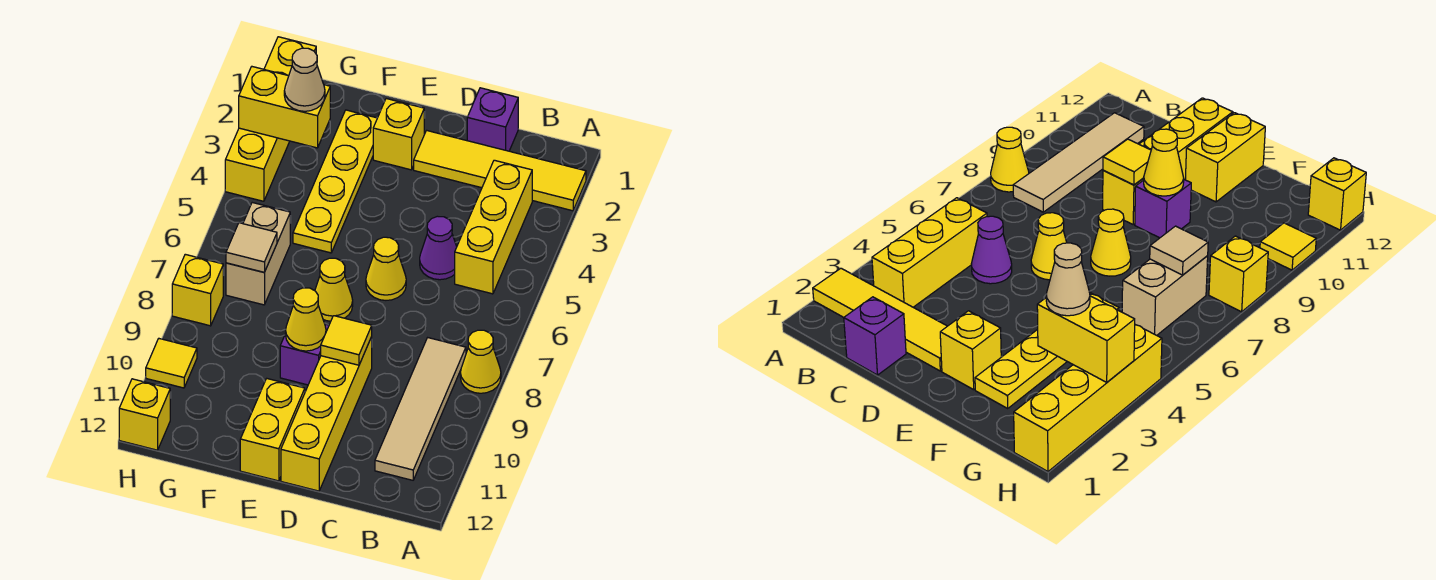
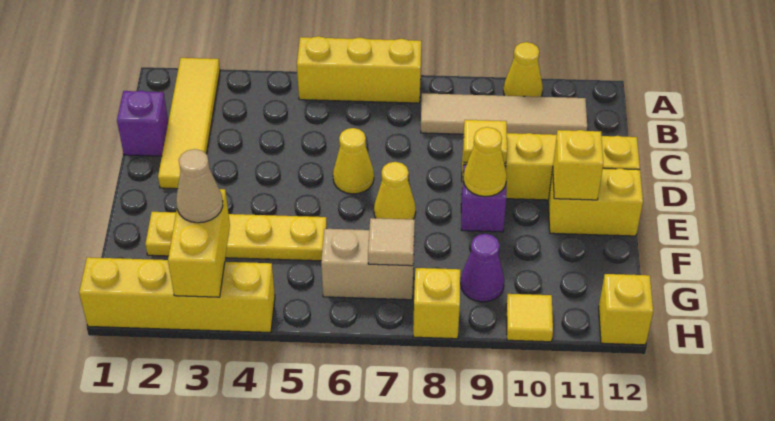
yellow cone A8 level 1 -> yellow cone A10 level 1
yellow brick B3:B5 level 1 -> yellow brick A5:A7 level 1
purple cone C5 level 1 -> purple cone G9 level 1
yellow brick E2 level 1 -> yellow brick E11 level 2

